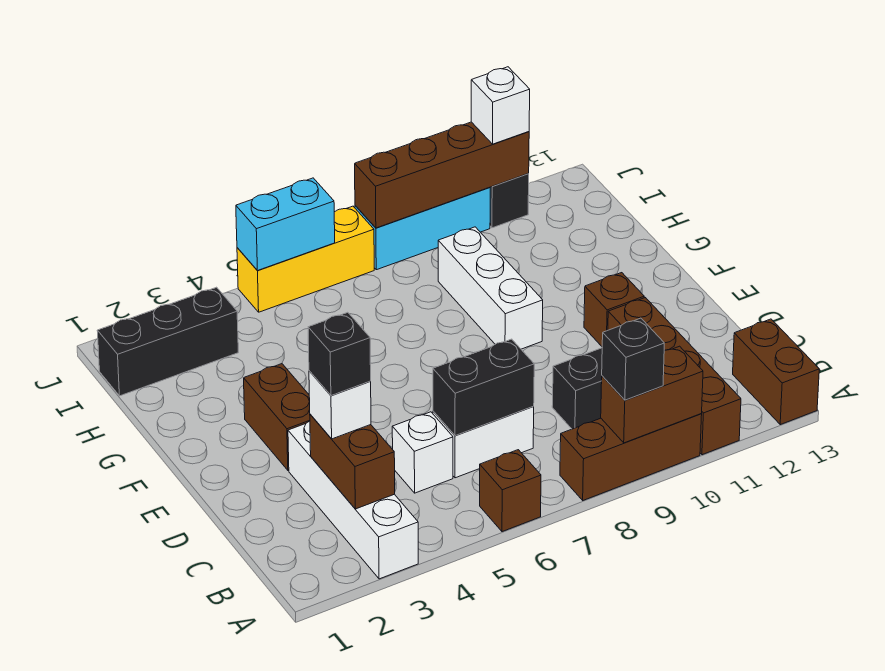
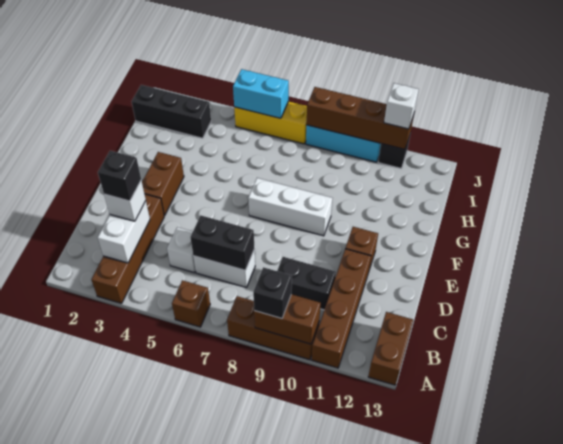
white brick A3:D3 level 1 -> brown brick A3:D3 level 1
brown brick B3:C3 level 2 -> white brick B3:C3 level 2
white brick F9:H9 level 1 -> white brick F7:F9 level 1

